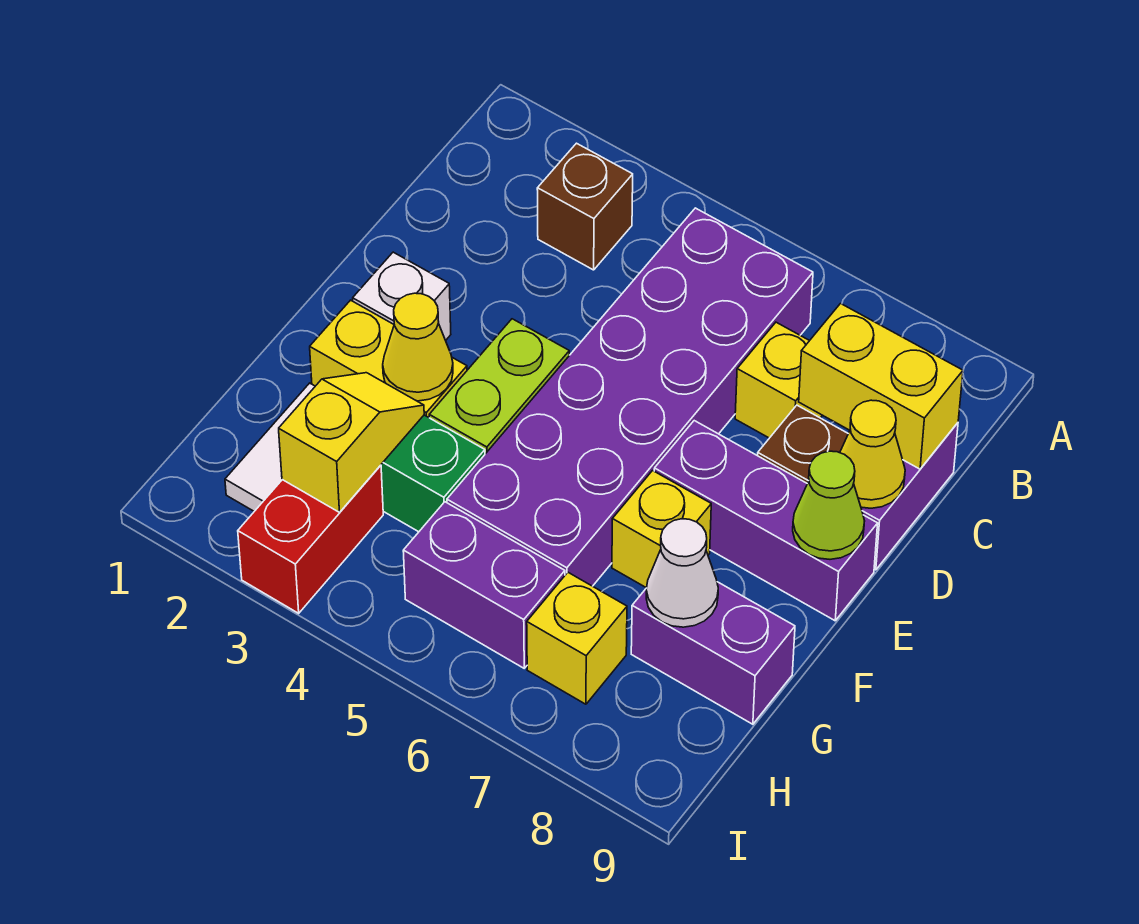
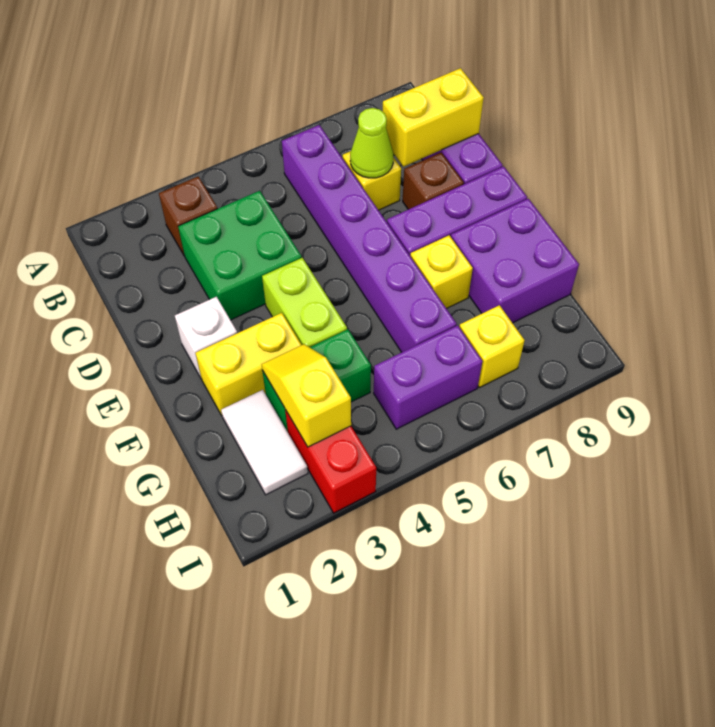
purple brick B5:G6 level 1 -> purple brick B6:G6 level 1
none -> green brick C3:D4 level 1
yellow cone D9 level 2 -> none
lime cone E9 level 2 -> lime cone C7 level 2
yellow cone F3 level 2 -> none
purple brick G8:G9 level 1 -> purple brick F8:G9 level 1
white cone G8 level 2 -> none

